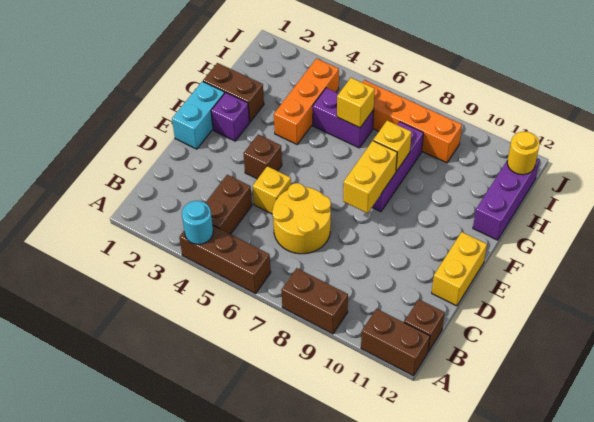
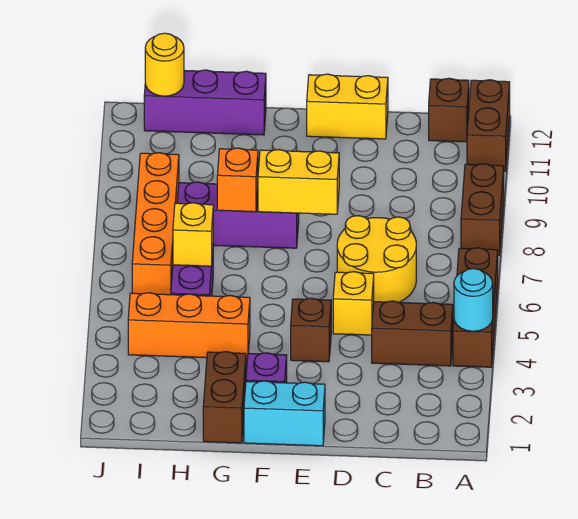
yellow brick G8 level 2 -> orange brick G8 level 2

